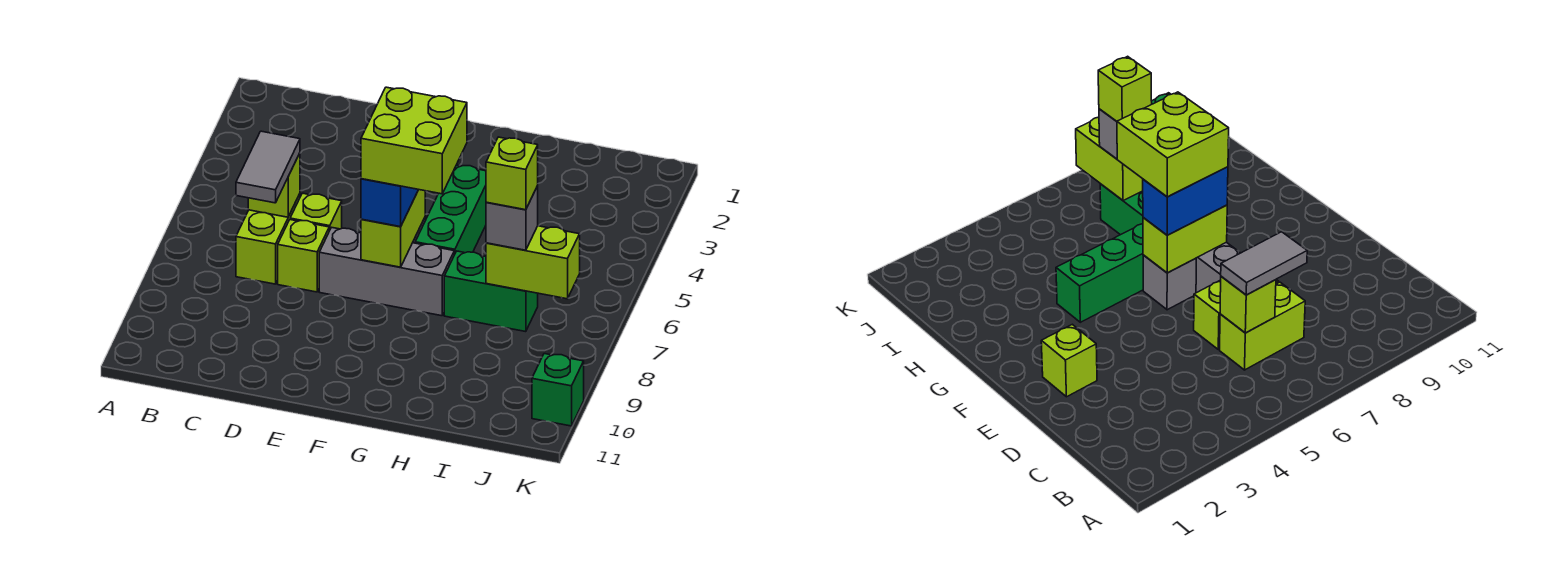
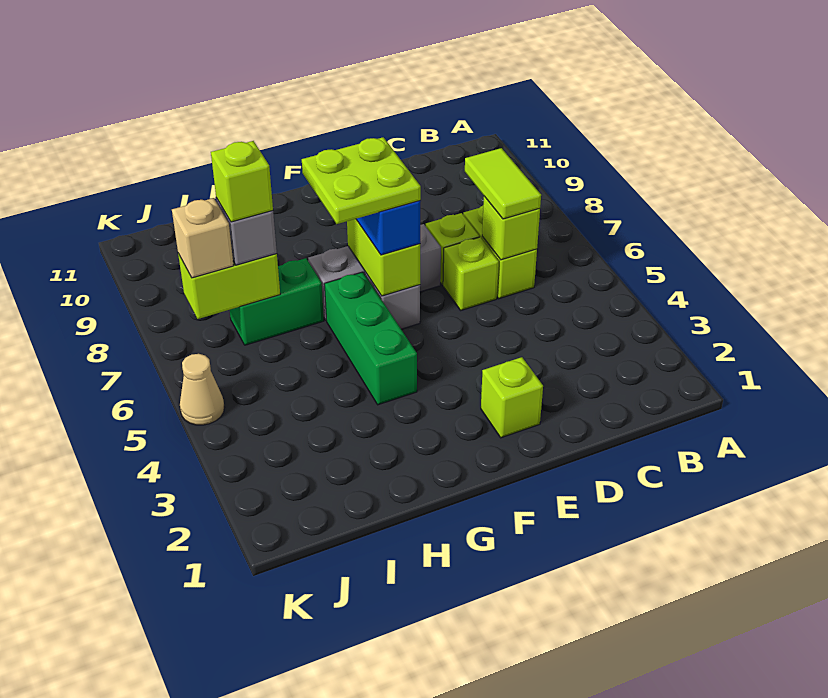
grey tile C6:C7 level 3 -> lime tile C6:C7 level 3
lime brick F6:G7 level 4 -> lime plate F6:G7 level 4
none -> tan brick J7 level 3
none -> tan cone K5 level 1
green brick K10 level 1 -> none

